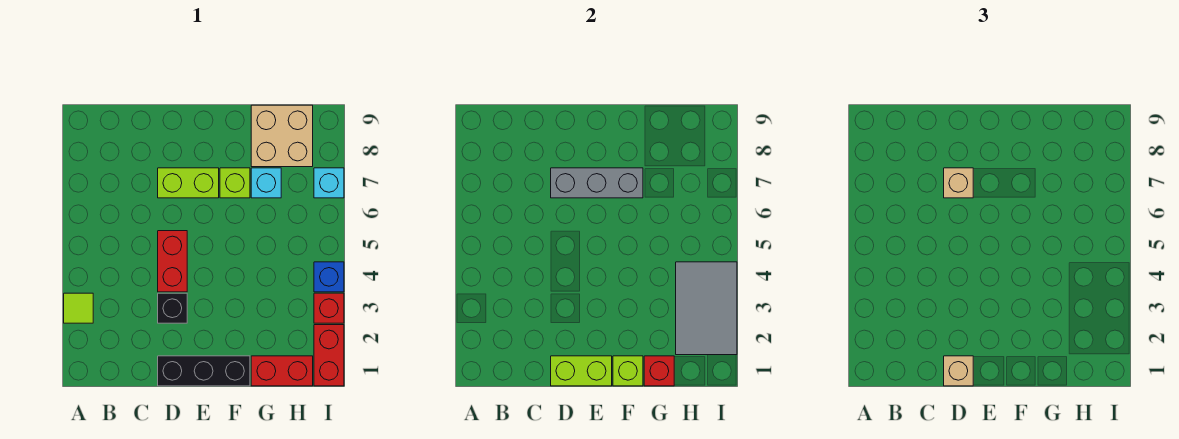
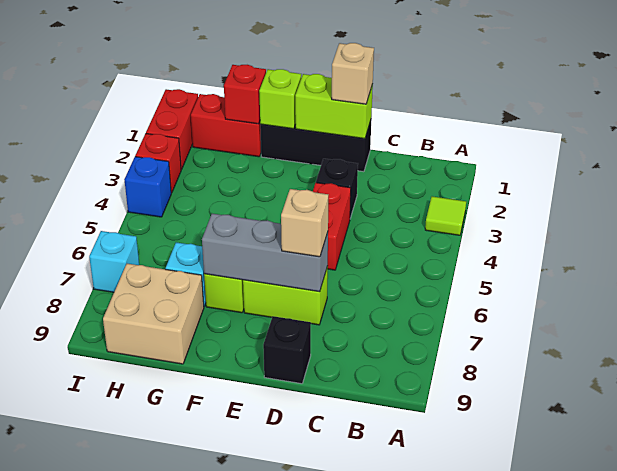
none -> black brick D9 level 1
grey tile H2:I4 level 2 -> none

